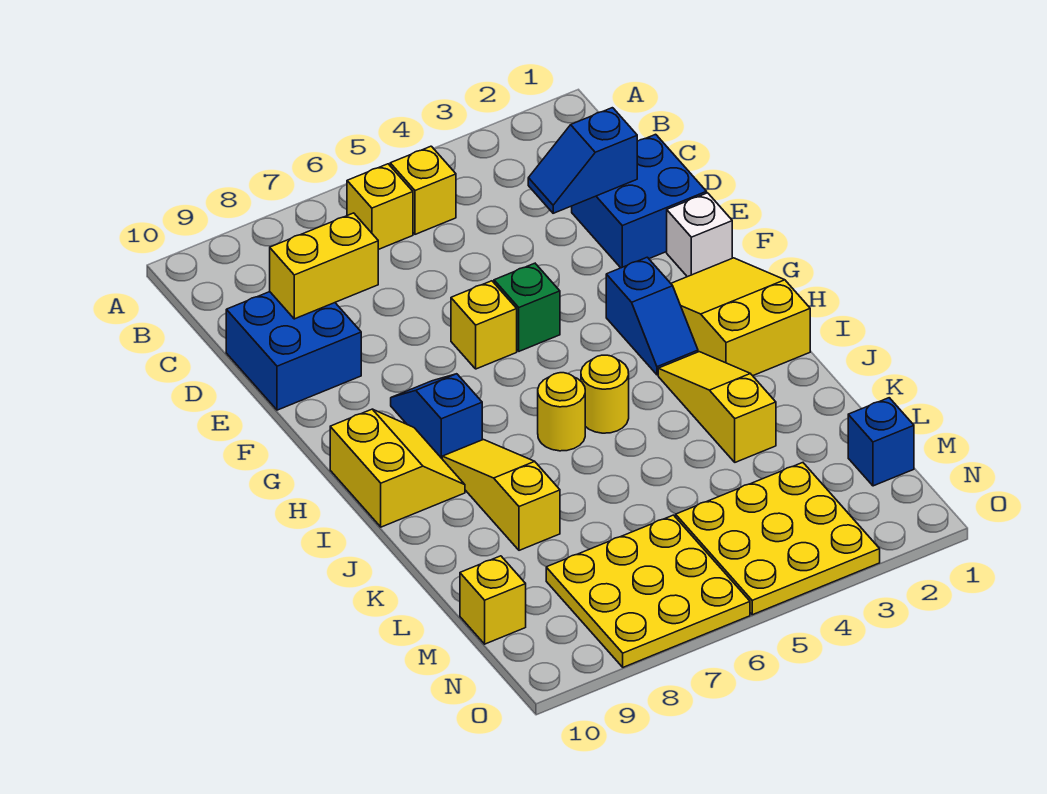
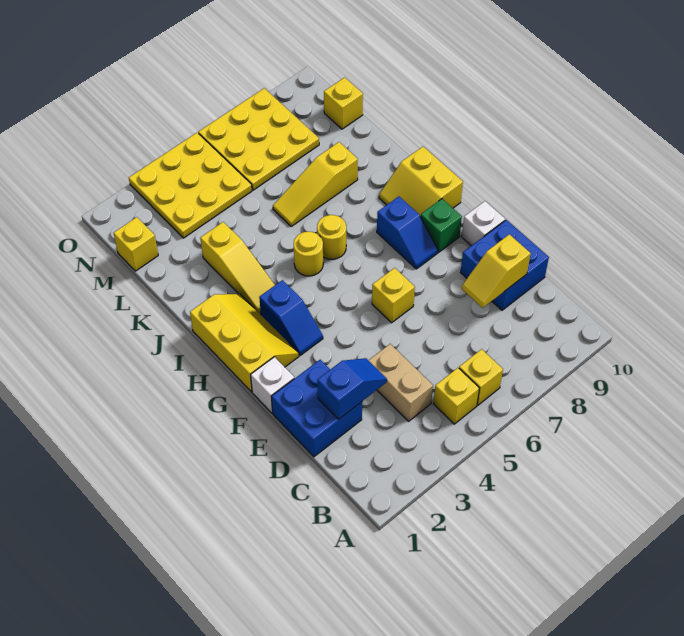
none -> tan brick C4:D4 level 1
yellow brick D8:D9 level 2 -> yellow slope D8:D9 level 2 top 9
green brick F5 level 1 -> green brick G9 level 1
none -> white brick F10 level 1
yellow slope G1:I2 level 1 top I -> yellow slope G1:I2 level 1 top 1
blue slope G3:H3 level 1 top G -> blue slope G3:H3 level 1 top H
yellow slope I8:K8 level 1 top K -> yellow slope K6:K8 level 1 top 8
blue brick M1 level 1 -> yellow brick M1 level 1

